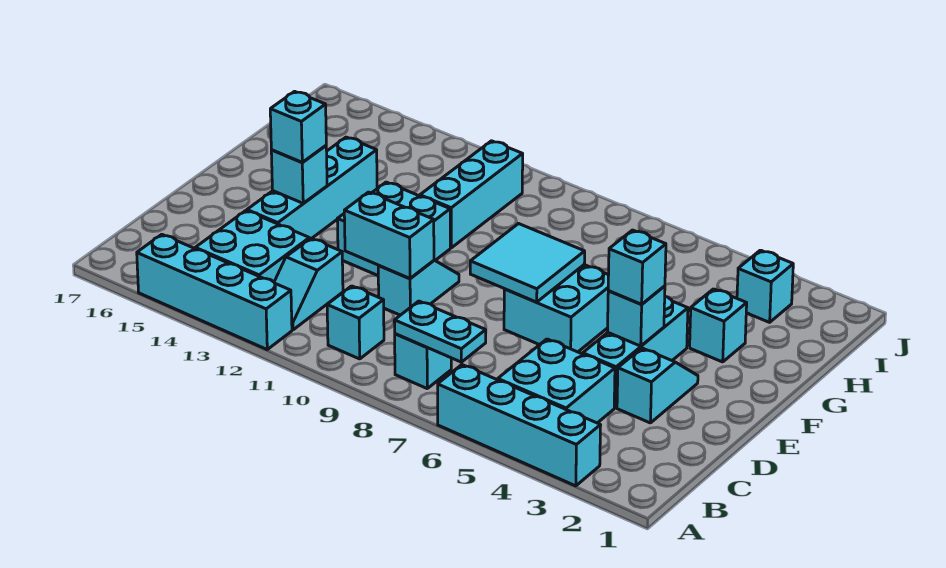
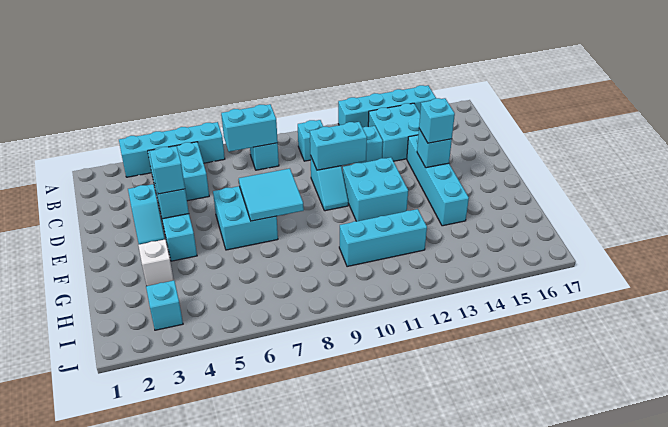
cyan plate B7:B8 level 2 -> cyan brick B7:B8 level 2
cyan brick G3 level 1 -> white brick G3 level 1
cyan brick G11:I11 level 1 -> cyan brick H10:H12 level 1

